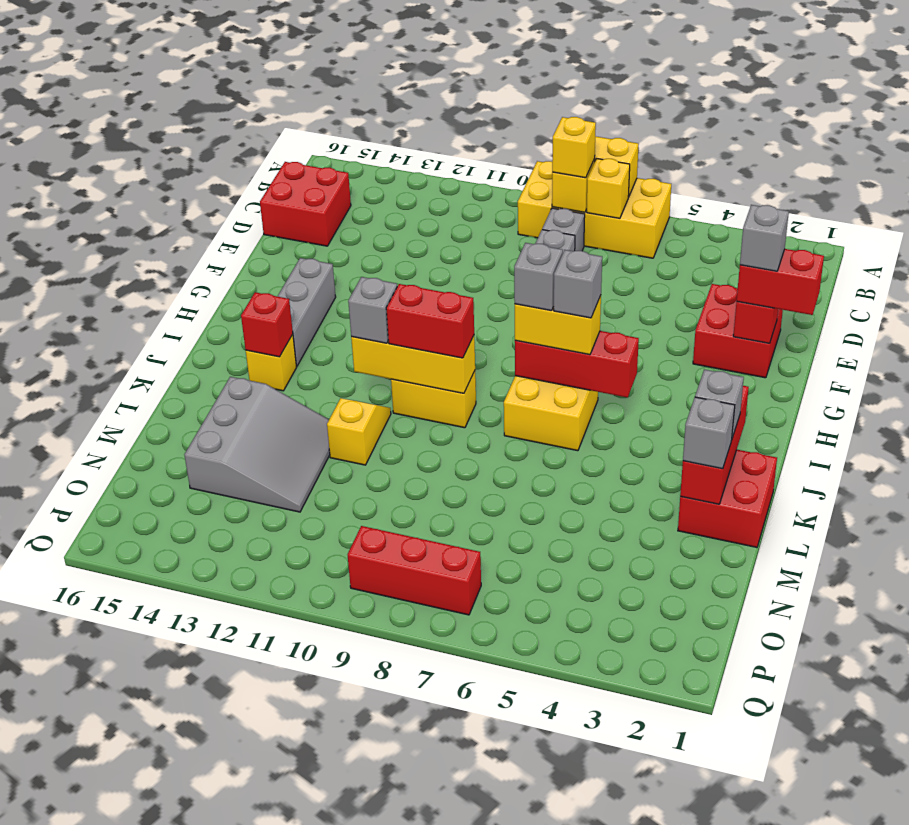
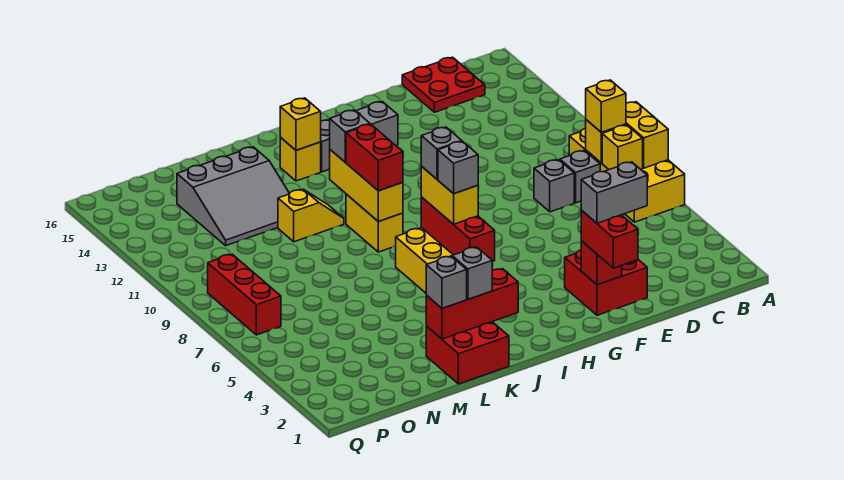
red brick C15:D16 level 1 -> red plate C15:D16 level 1
grey brick F2 level 4 -> grey brick E2:F2 level 4
red brick J14 level 2 -> yellow brick J14 level 2

